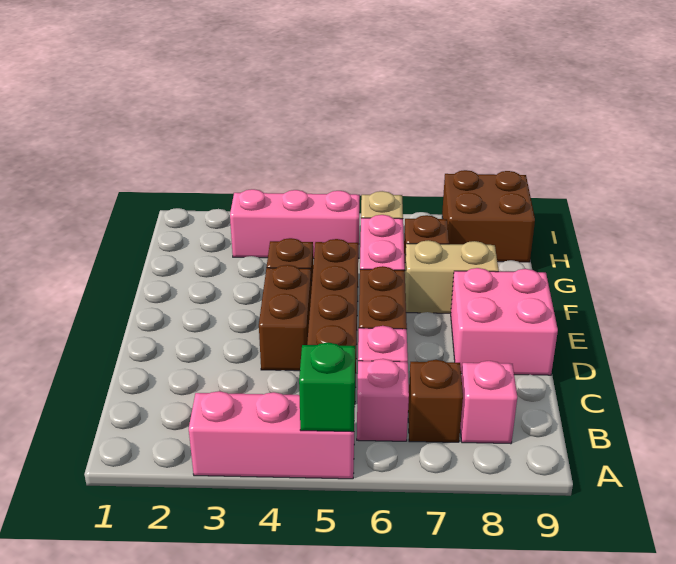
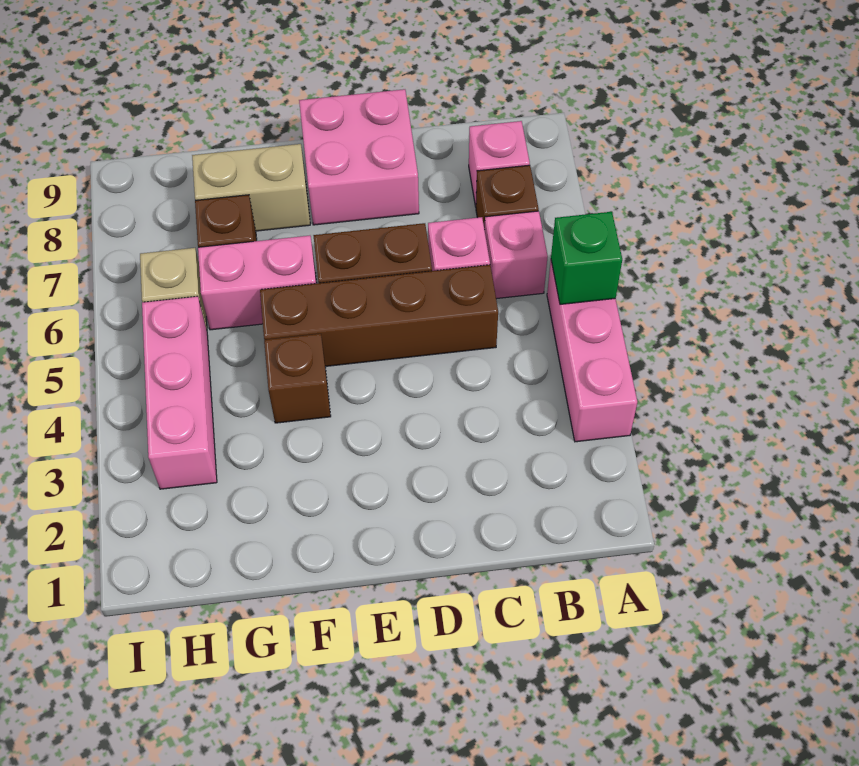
brown brick D4:E4 level 1 -> none
tan brick F7:F8 level 1 -> tan brick F8:G8 level 1
brown brick H8:I9 level 1 -> none

